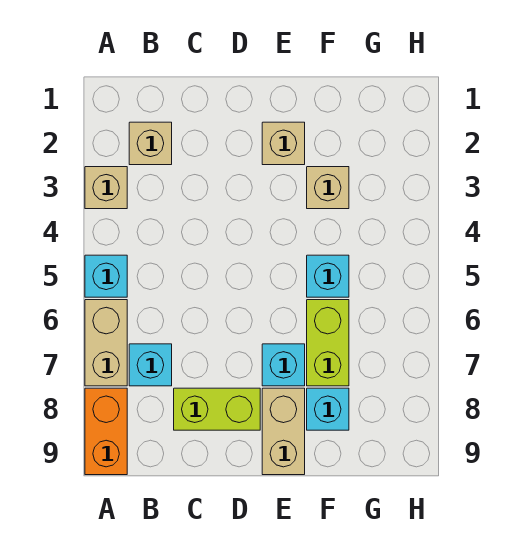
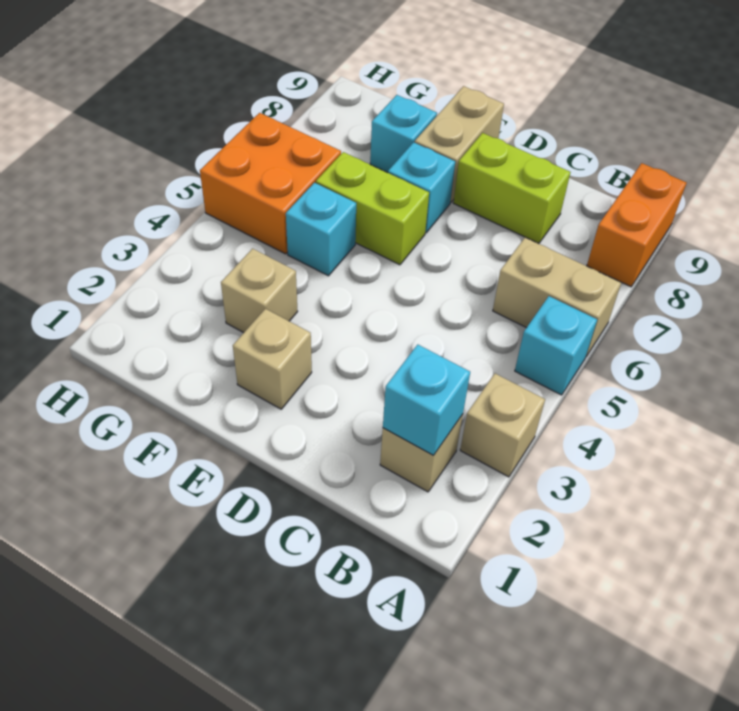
tan brick A6:A7 level 1 -> tan brick A6:B6 level 1
cyan brick B7 level 1 -> cyan brick B2 level 2
lime brick F6:F7 level 1 -> lime brick E6:F6 level 1
none -> orange brick G5:H6 level 1

